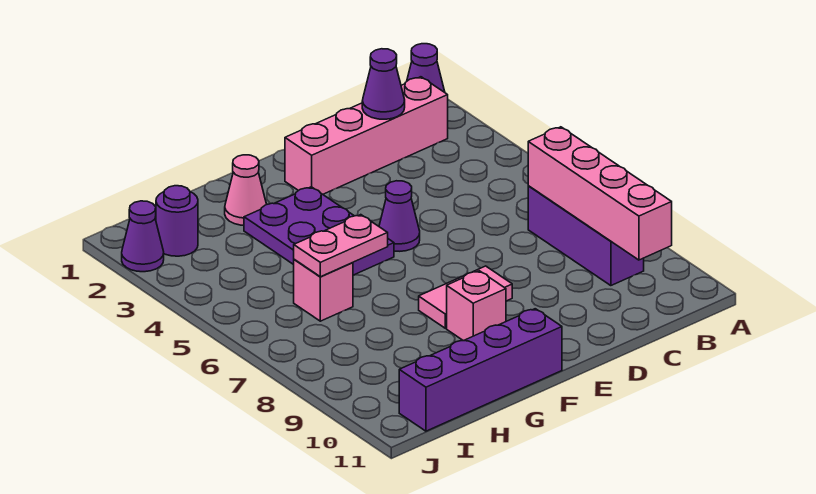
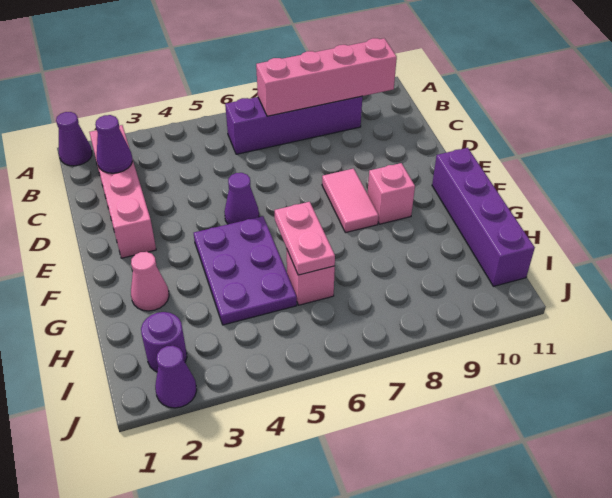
purple brick B7:B9 level 1 -> purple brick B6:B9 level 1
purple plate F3:G5 level 1 -> purple plate F4:H5 level 1

